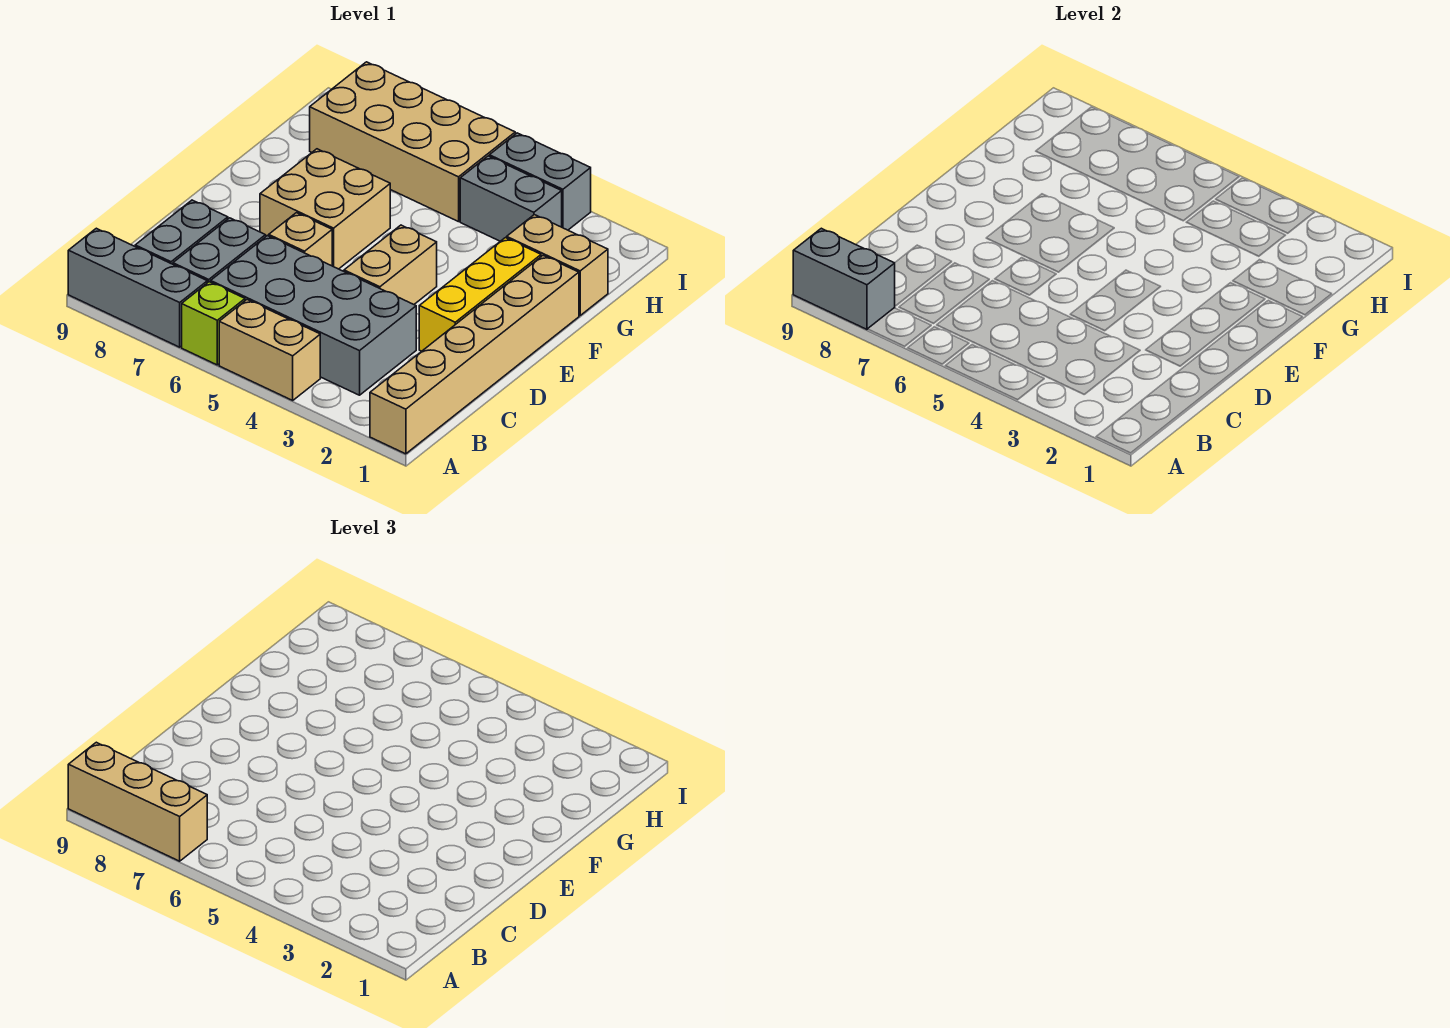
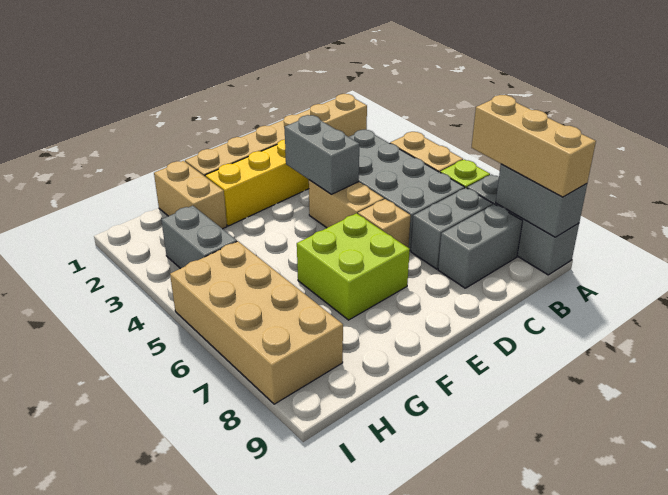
tan brick D4:E4 level 1 -> tan brick D4:D5 level 1
tan brick E6:F7 level 1 -> lime brick E6:F7 level 1
grey brick I3:I4 level 1 -> grey brick D3:D4 level 2

